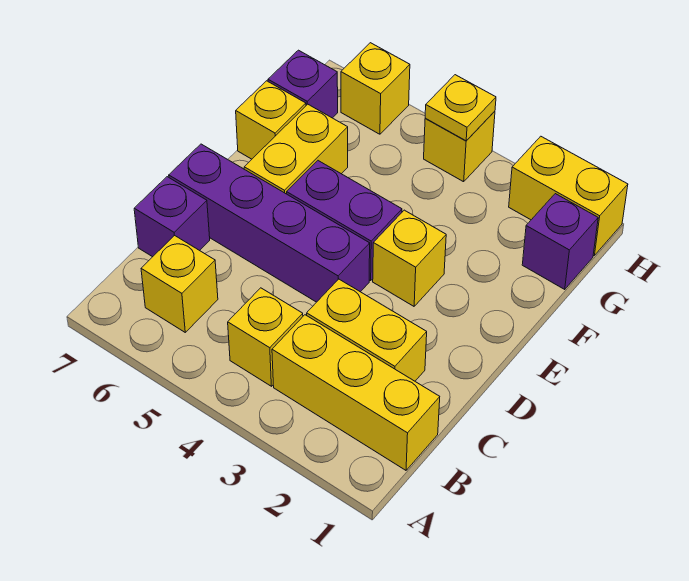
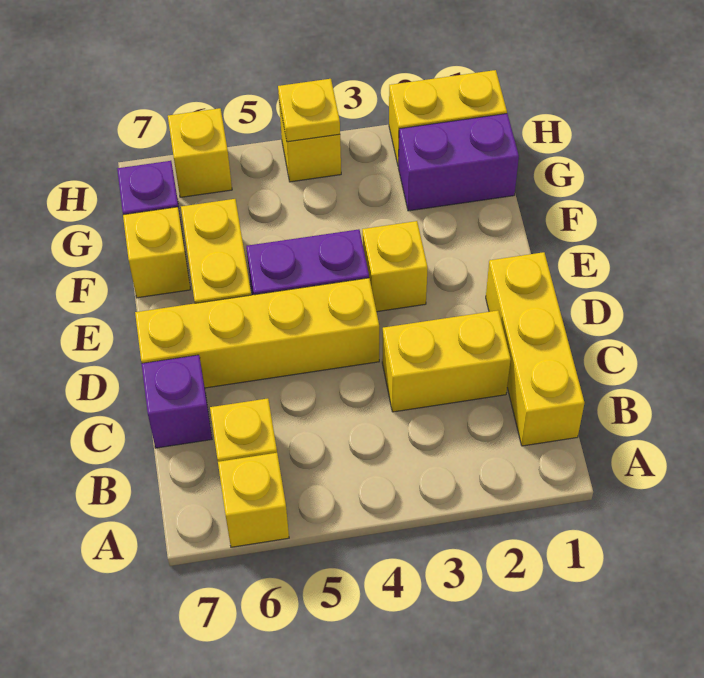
yellow brick B1:B3 level 1 -> yellow brick B1:D1 level 1
yellow brick B4 level 1 -> yellow brick A6 level 1
purple brick D4:D7 level 1 -> yellow brick D4:D7 level 1
purple brick G1 level 1 -> purple brick G1:G2 level 1

